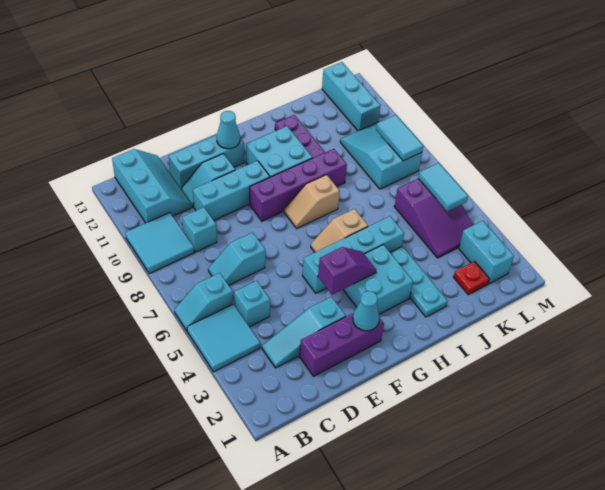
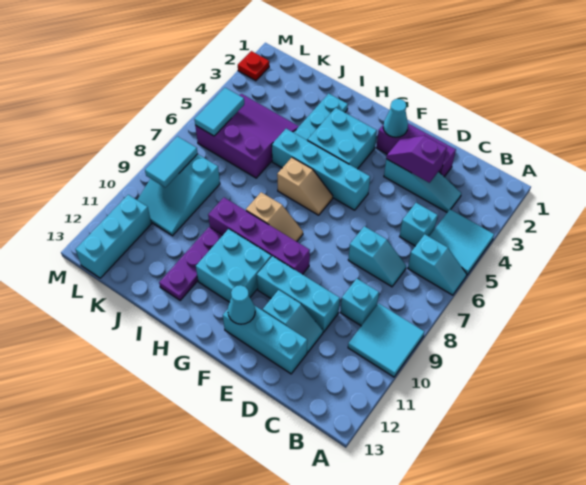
cyan slope B11:C13 level 1 top B -> none
purple slope F4:G4 level 2 top F -> purple slope D3:E3 level 2 top D
red plate K2 level 1 -> red plate M2 level 1
purple slope K4:L6 level 1 top 6 -> purple slope J4:L6 level 1 top 6
cyan brick L2:L3 level 1 -> none

